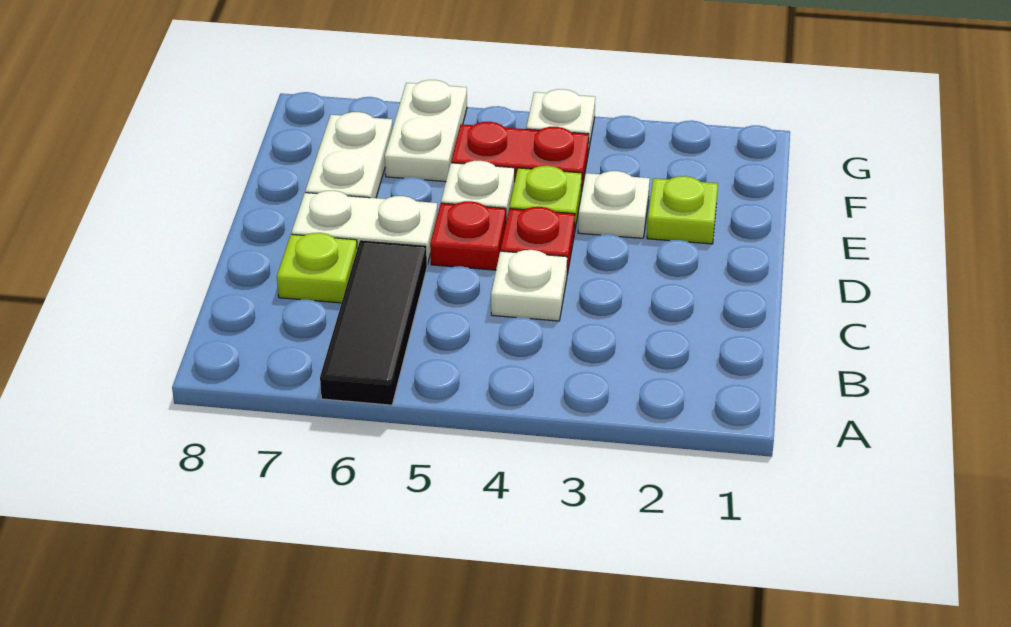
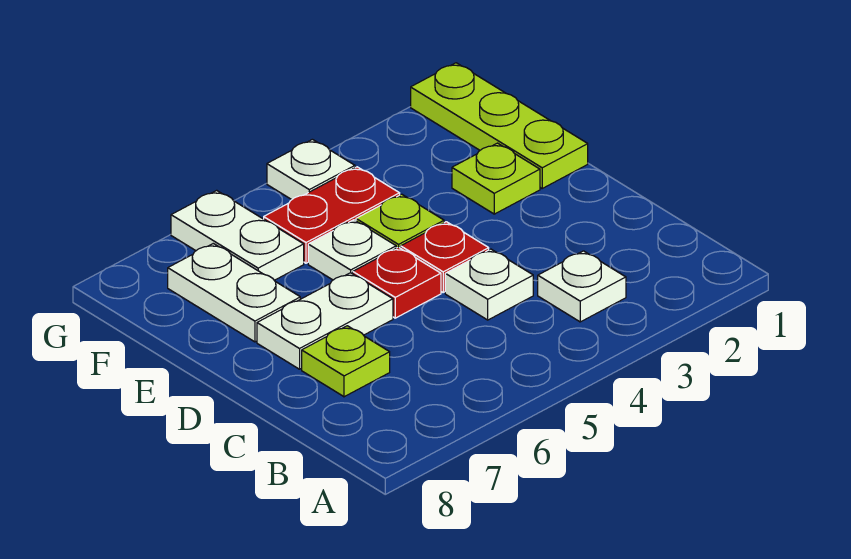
black tile A6:C6 level 1 -> none
none -> lime plate E1:G1 level 1
white plate E3 level 1 -> white plate B3 level 1

